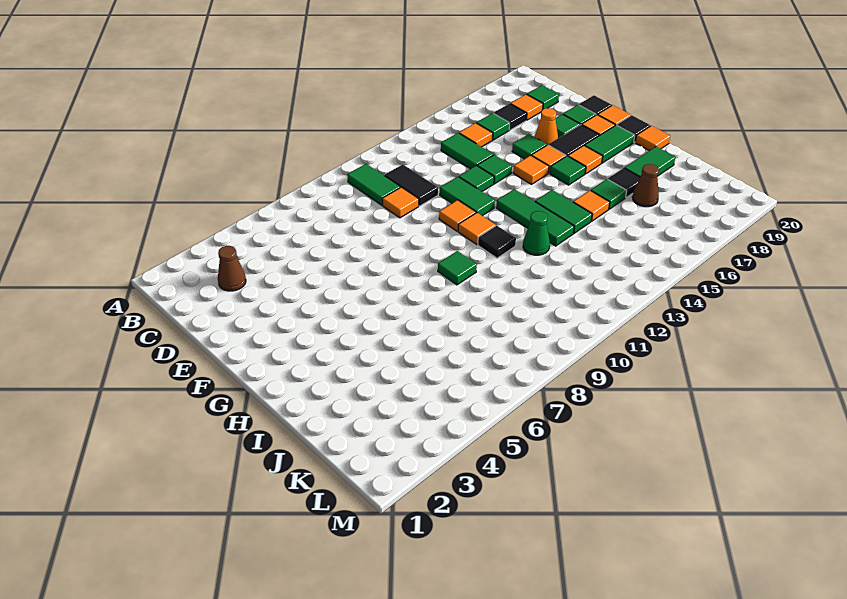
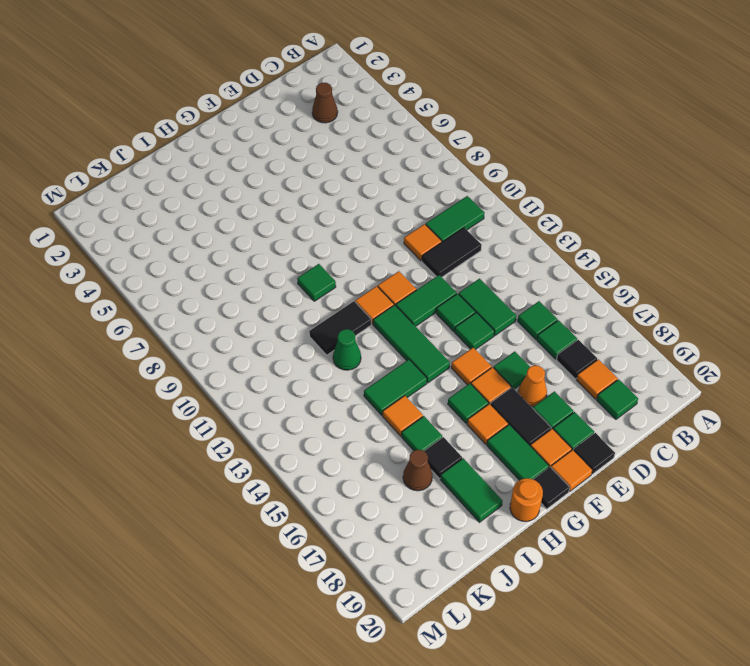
green tile C14:D14 level 1 -> green tile D13:D14 level 1
orange tile C15 level 1 -> green tile C15 level 1
green tile G13:I13 level 1 -> green tile G12:G14 level 1
black tile H11 level 1 -> black tile H11:I11 level 1
orange tile H20 level 1 -> orange round brick H20 level 1

